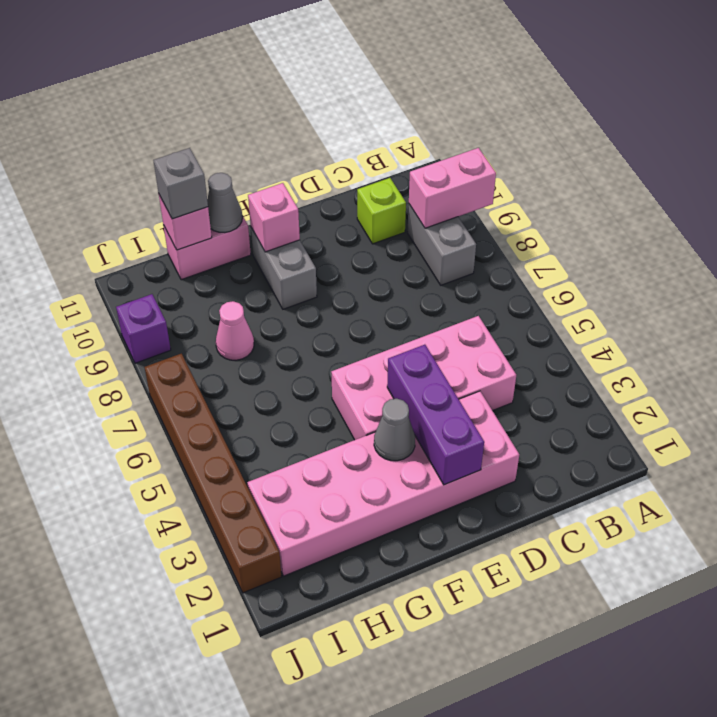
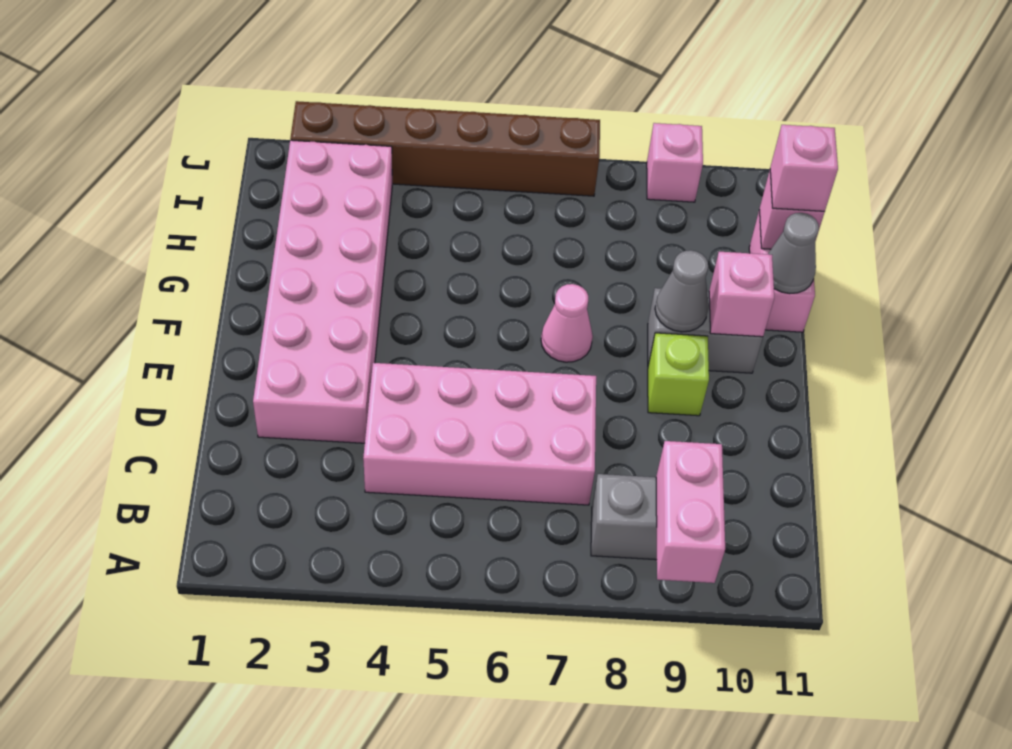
pink brick C4:F5 level 1 -> pink brick C4:D7 level 1
lime brick C10 level 1 -> lime brick E9 level 1
purple brick E2:E4 level 2 -> none
grey cone F3 level 2 -> grey cone F9 level 2
pink cone H8 level 1 -> pink cone F7 level 1
grey brick H11 level 3 -> pink brick H11 level 3
purple brick J9 level 1 -> pink brick J9 level 1

